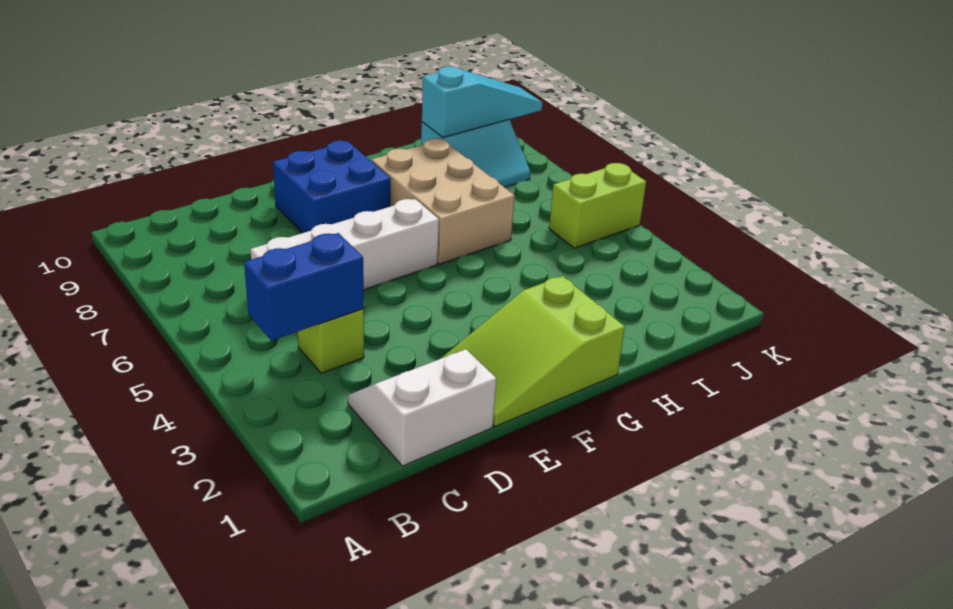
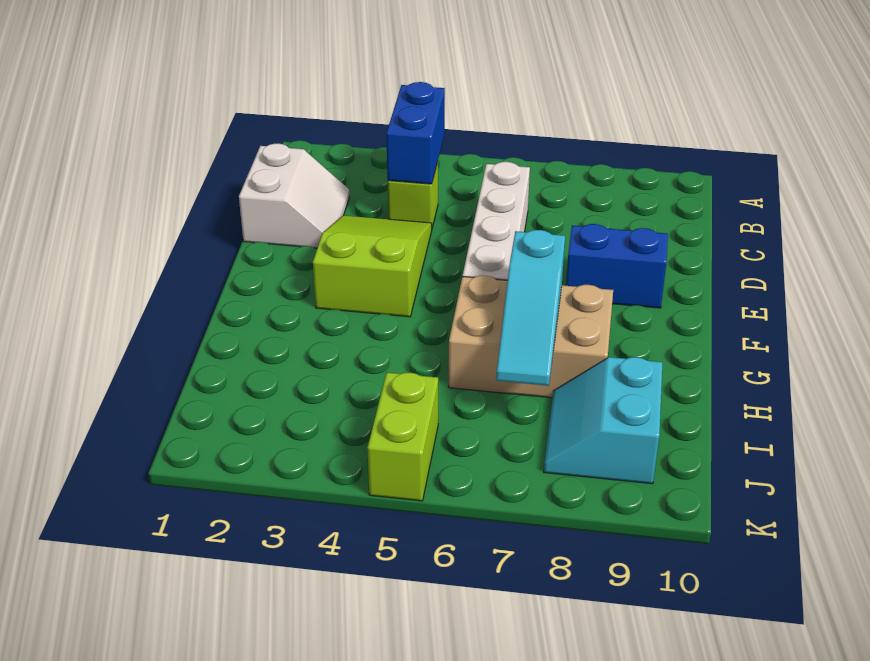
lime slope E1:G2 level 1 top G -> lime slope D3:F4 level 1 top F
blue brick E8:F9 level 1 -> blue brick E8:E9 level 1
cyan slope I9:K9 level 2 top I -> cyan slope G7:I7 level 2 top G

